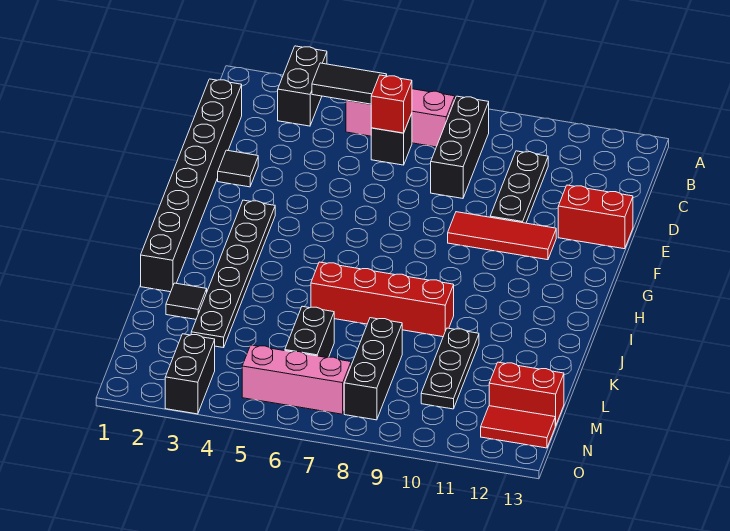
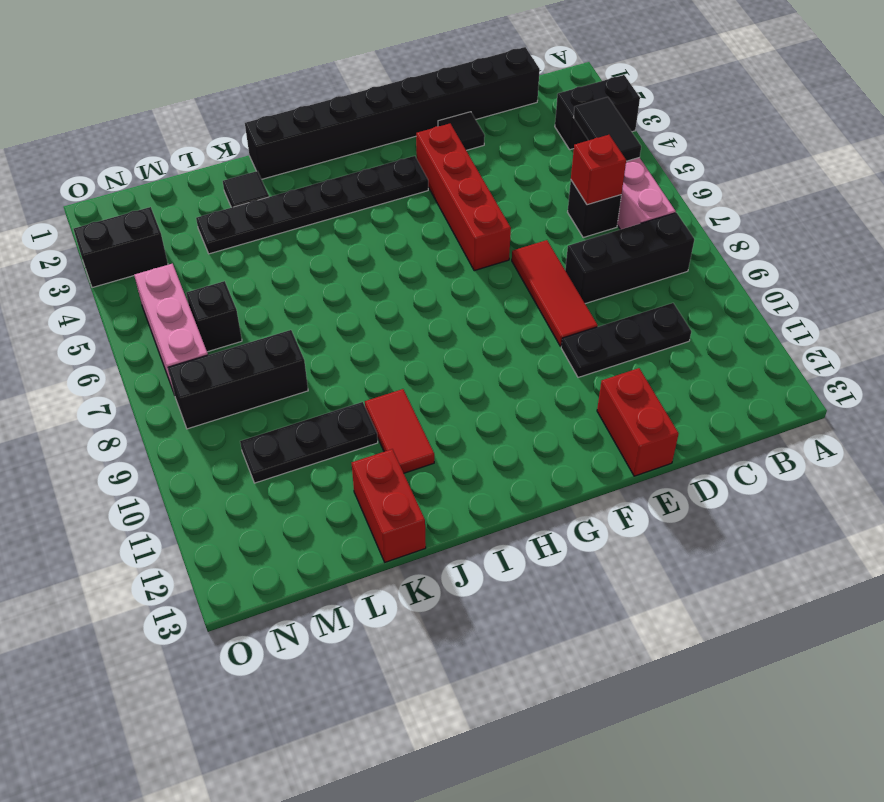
red tile F9:F11 level 1 -> red tile E7:E9 level 1
red brick J6:J9 level 1 -> red brick F3:F6 level 1
black brick L6:M6 level 1 -> black brick M6 level 1
red brick M12:M13 level 1 -> red brick K12:K13 level 1
red tile N12:N13 level 1 -> red tile J10:J11 level 1

